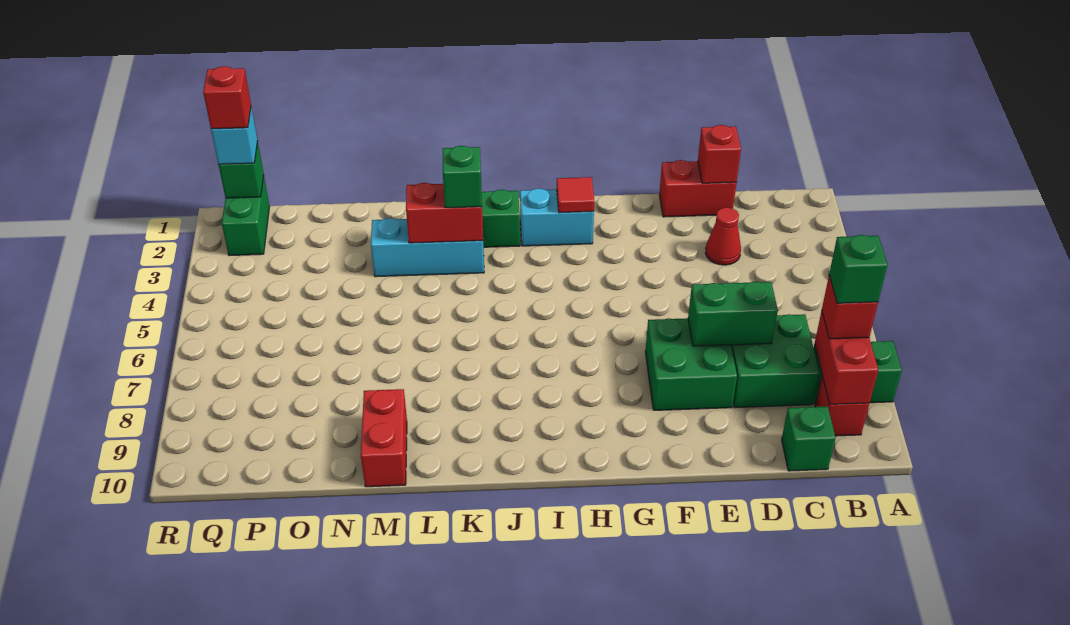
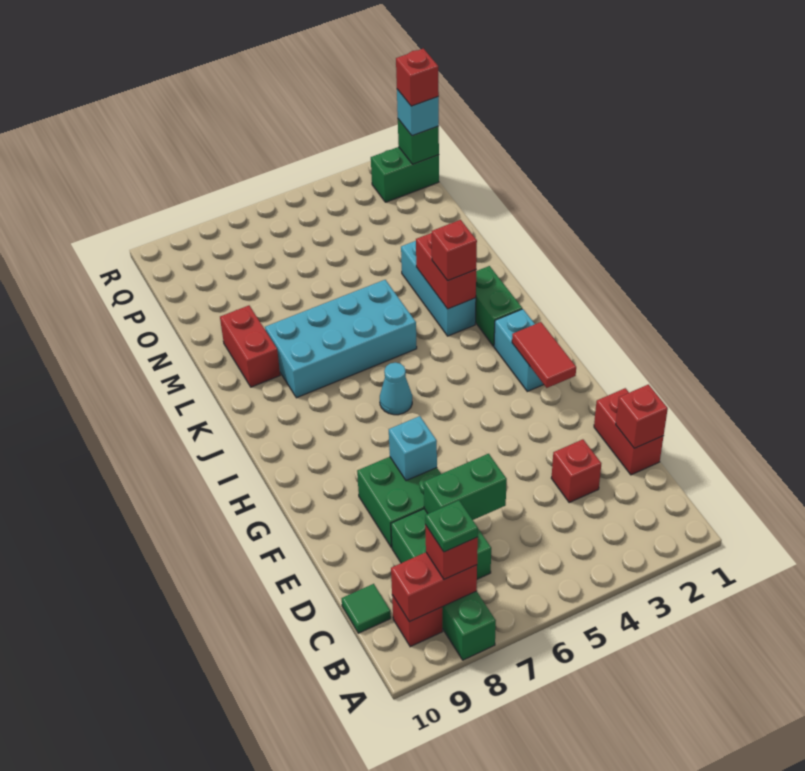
green brick B8 level 4 -> green plate B8 level 4
green brick C10 level 1 -> green tile C10 level 1
red cone D3 level 1 -> red brick D3 level 1
green brick D7:E7 level 2 -> green brick D6:D7 level 2
none -> cyan brick F7 level 2
red tile H2 level 2 -> red tile G2:H2 level 2
none -> cyan cone I6 level 1
green brick K3 level 3 -> red brick K3 level 3
none -> cyan brick K5:L8 level 1
red brick M9:M10 level 1 -> red brick L9:M9 level 1

